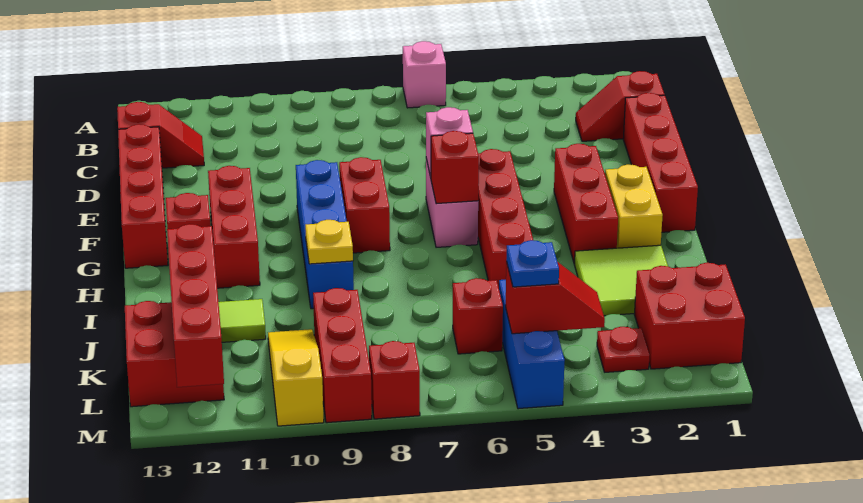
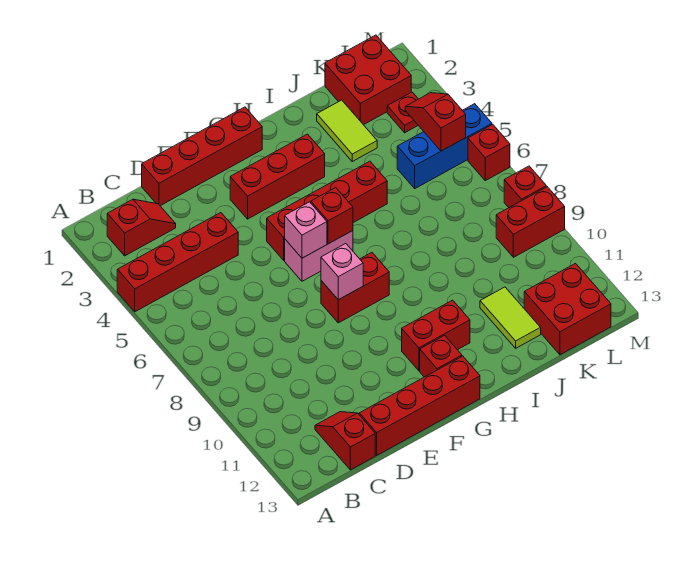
pink brick A6 level 1 -> pink brick F8 level 2
red slope C1:C2 level 1 top 1 -> red slope B2:C2 level 1 top B
blue brick F9:I9 level 1 -> none
red brick F11:H11 level 1 -> red brick G11:H11 level 1
yellow brick G2:H2 level 1 -> none
lime tile I2:J3 level 1 -> lime tile J2:J3 level 1
yellow plate I9 level 2 -> none
red brick J12:M12 level 2 -> red brick A4:D4 level 1
red brick K6 level 1 -> red brick M6 level 1
red brick K9:M9 level 1 -> red brick L9:M9 level 1
yellow slope K10:M10 level 1 top M -> none
blue plate L5 level 3 -> none

